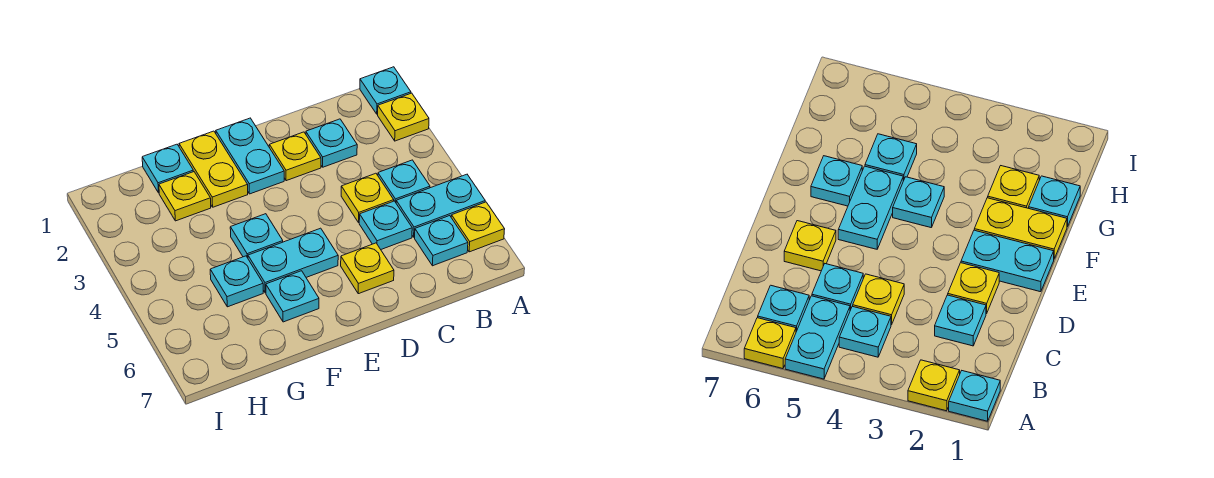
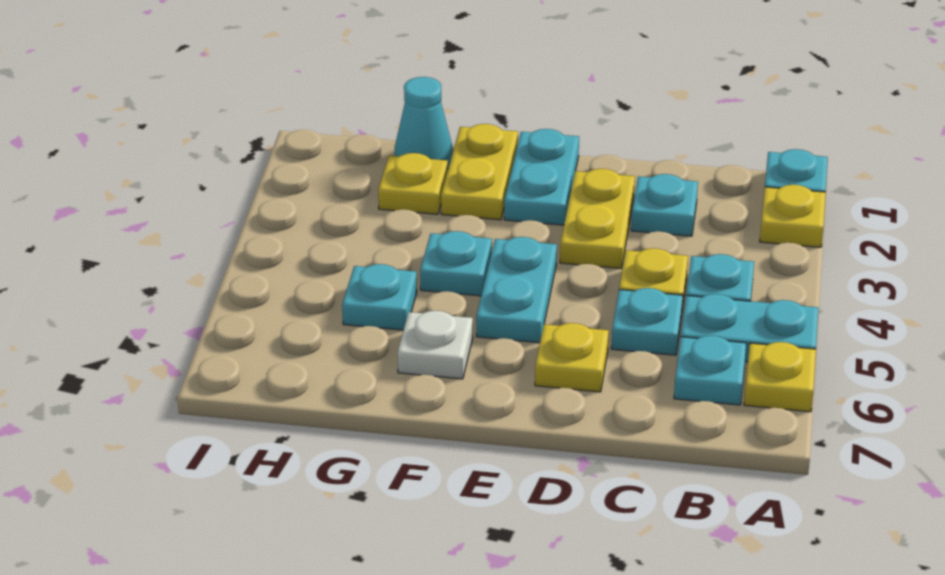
yellow plate D2 level 1 -> yellow plate D2:D3 level 1
cyan plate E5:F5 level 1 -> cyan plate E4:E5 level 1
cyan plate F6 level 1 -> white plate F6 level 1
cyan plate G1 level 1 -> cyan cone G1 level 1

